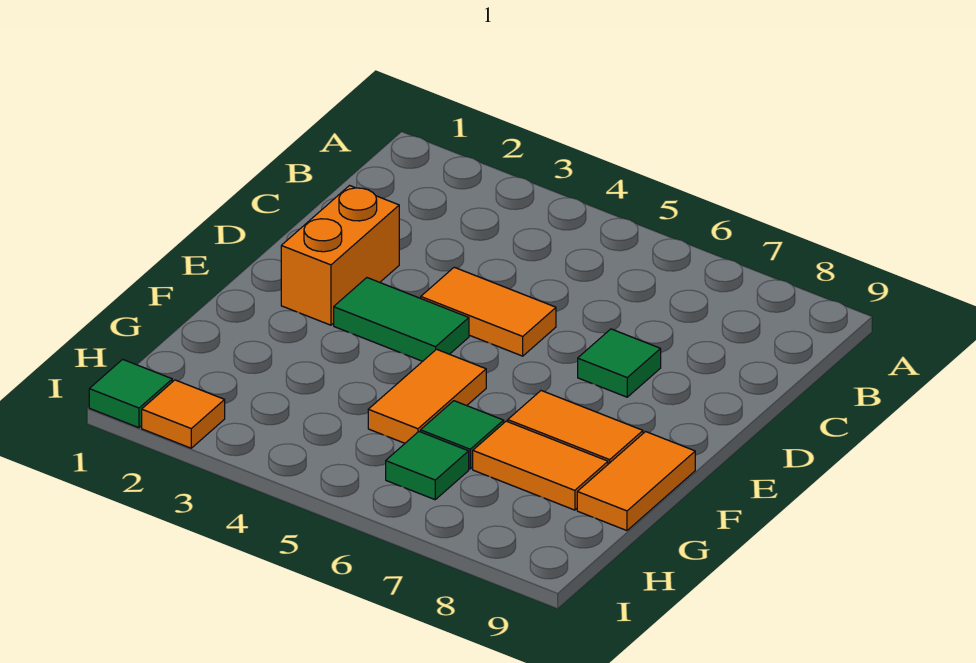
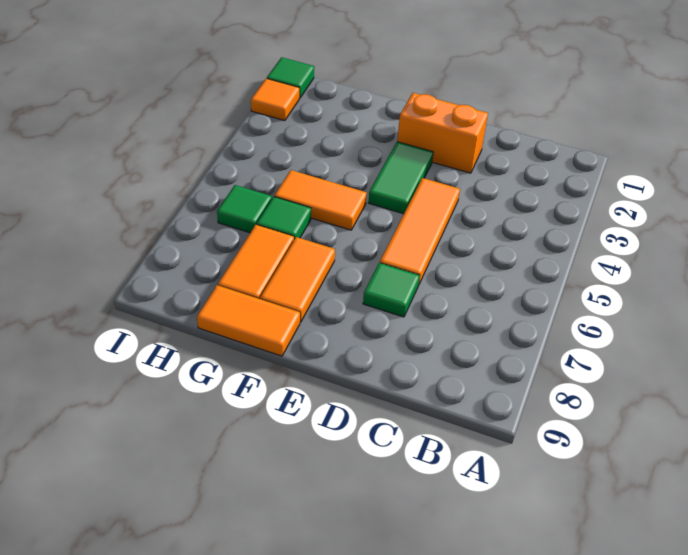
orange tile D4:D5 level 1 -> orange tile D4:D6 level 1

